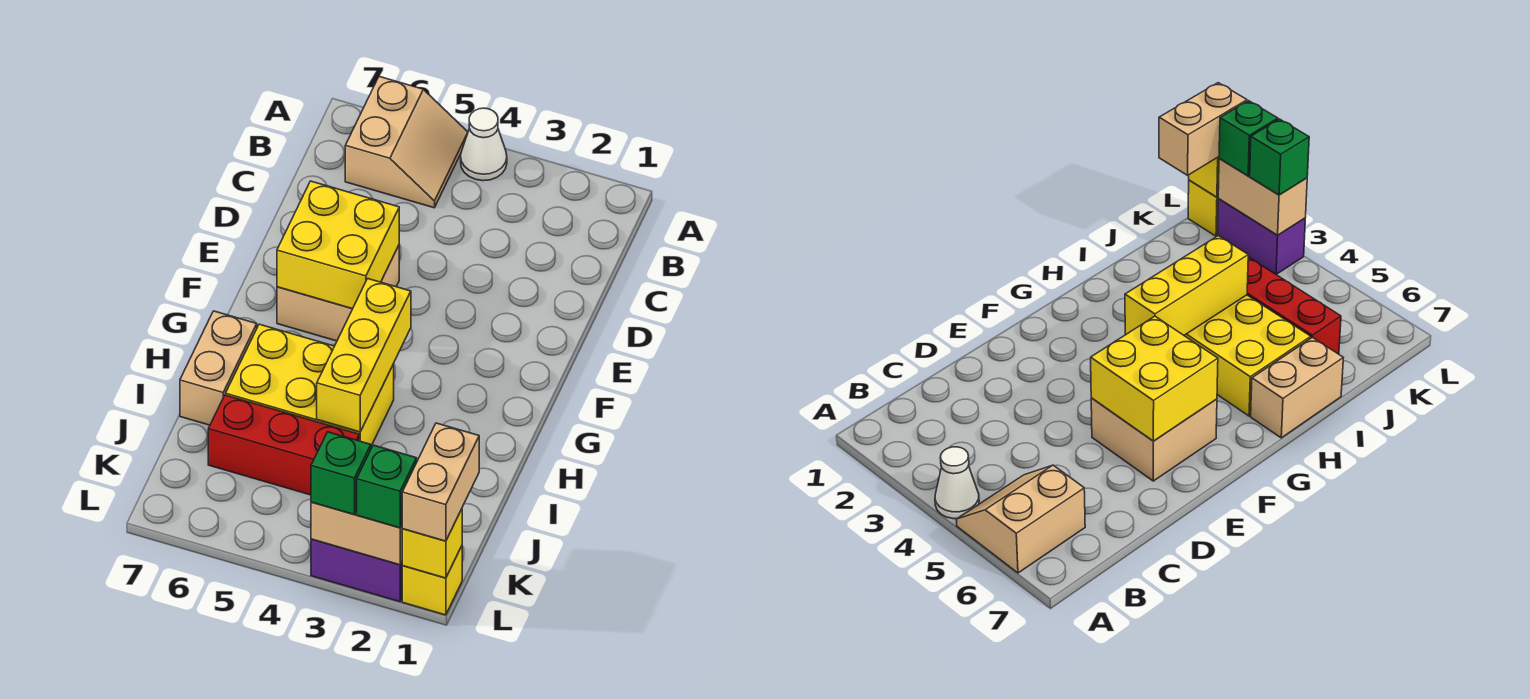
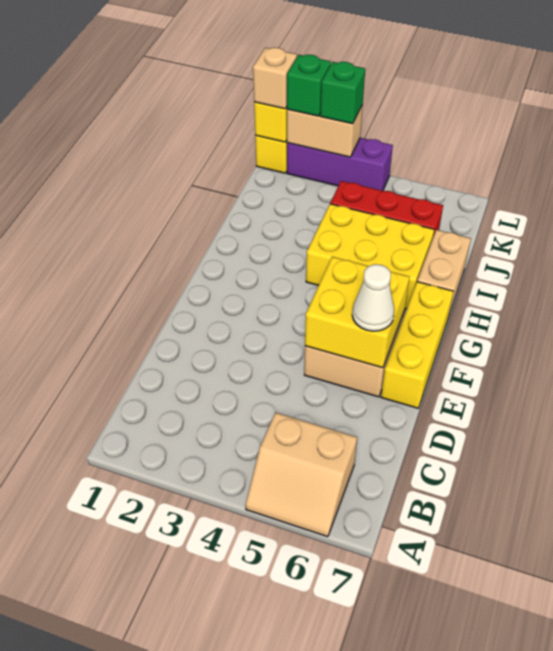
white cone A4 level 1 -> white cone E6 level 3
tan slope A5:B6 level 1 top 6 -> tan slope A5:B6 level 1 top B
yellow brick G4:I4 level 2 -> yellow brick E7:G7 level 1
tan brick K1:L1 level 3 -> tan brick L1 level 3
purple brick L2:L3 level 1 -> purple brick L2:L4 level 1

